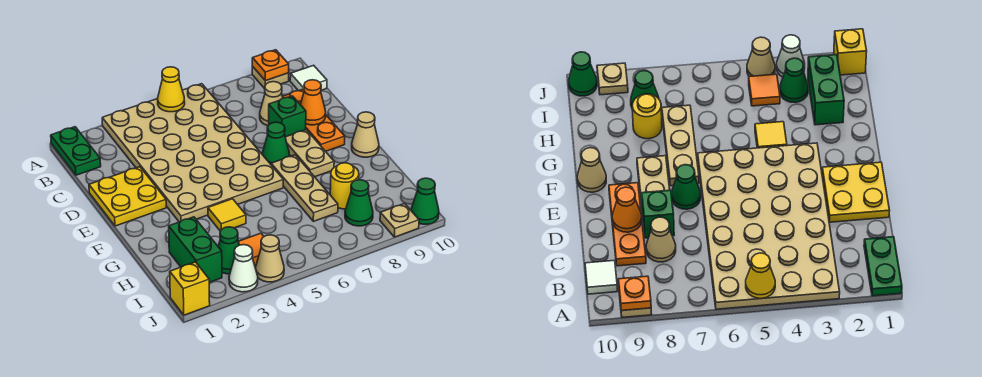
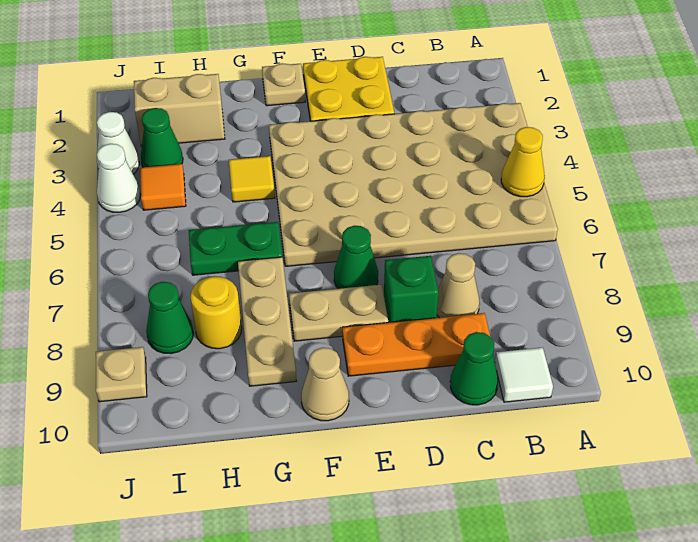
green plate A1:B1 level 1 -> green plate G6:H6 level 1
tan plate A9 level 1 -> tan plate F1 level 1
orange plate A9 level 2 -> none
orange cone D9 level 2 -> none
tan plate F7:H7 level 1 -> tan plate G7:G9 level 1
green brick H2:I2 level 1 -> tan brick H2:I2 level 1
yellow brick J1 level 1 -> none
tan cone J4 level 1 -> white cone J4 level 1
green cone J10 level 1 -> green cone C10 level 1

